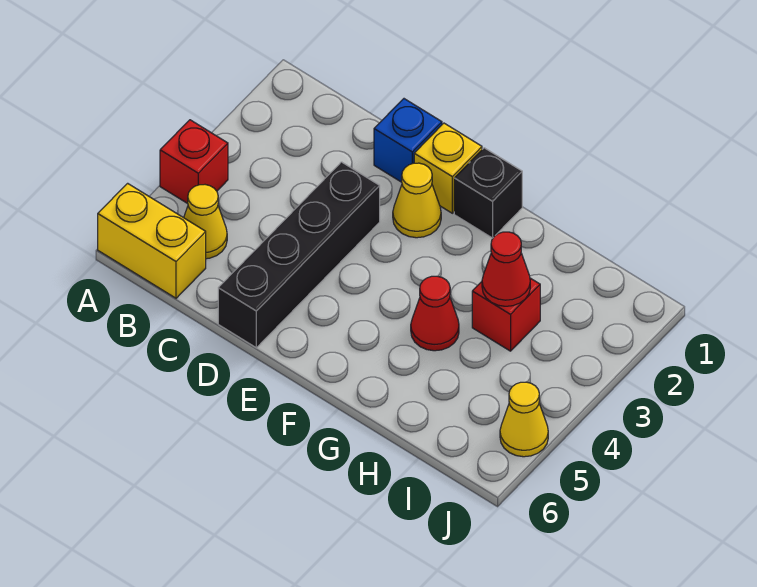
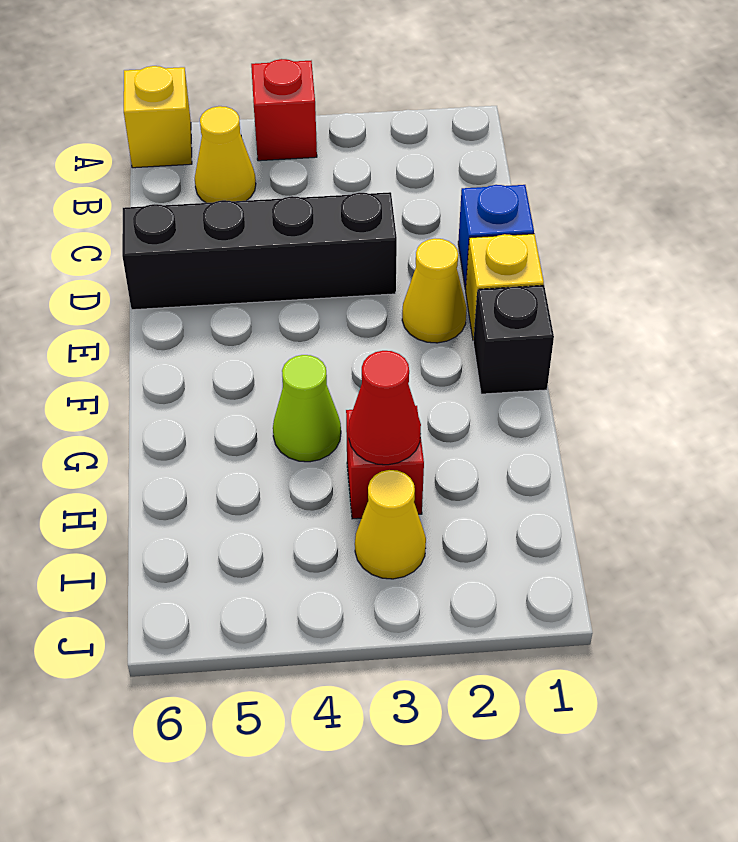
yellow brick A6:B6 level 1 -> yellow brick A6 level 1
red cone G4 level 1 -> lime cone G4 level 1
yellow cone J5 level 1 -> yellow cone I3 level 1

